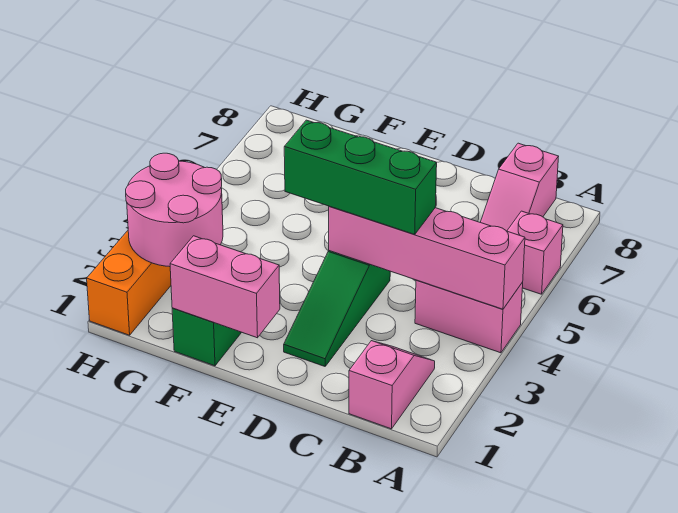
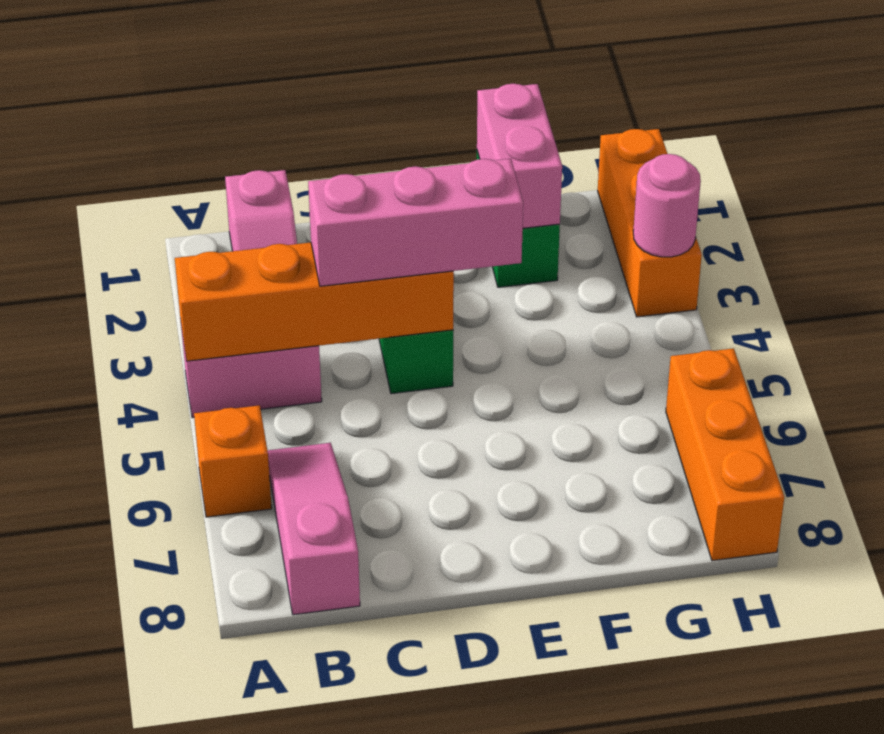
pink brick A4:D4 level 2 -> orange brick A4:D4 level 2
pink brick A6 level 1 -> orange brick A6 level 1
pink slope B7:B8 level 1 top 8 -> pink slope B6:B8 level 1 top 8
green brick C4:E4 level 3 -> pink brick C4:E4 level 3
pink brick E1:F1 level 2 -> pink brick F1:F2 level 2
pink round brick G2:H3 level 2 -> pink round brick H3 level 2
none -> orange brick H6:H8 level 1

